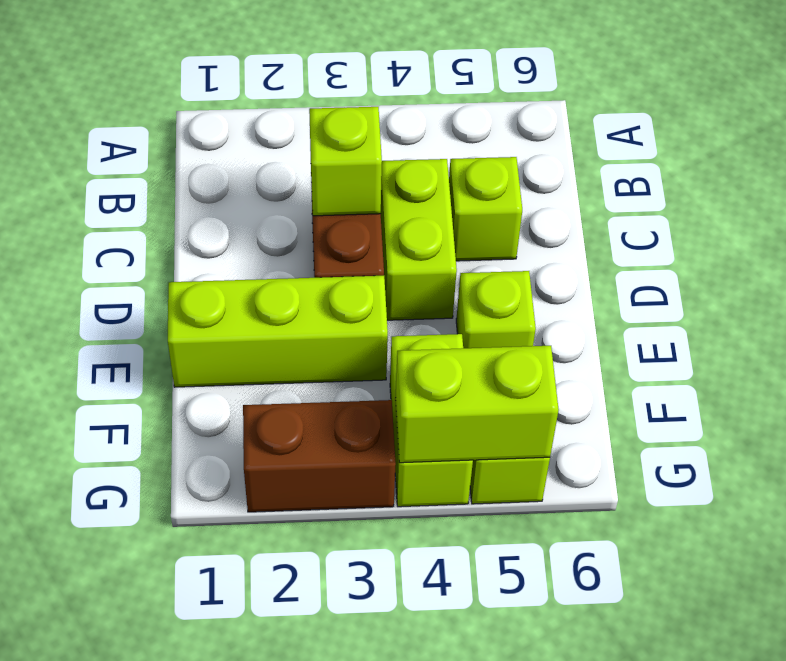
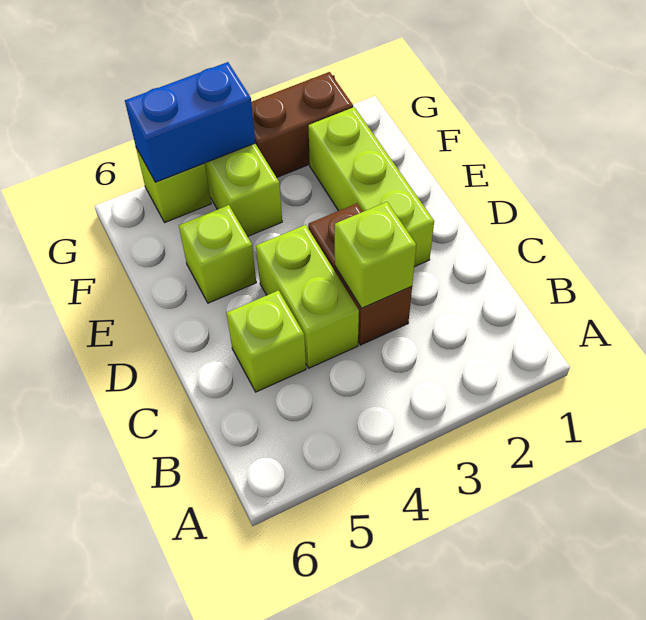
lime brick E1:E3 level 1 -> lime brick D2:F2 level 1
lime brick G4:G5 level 2 -> blue brick G4:G5 level 2

